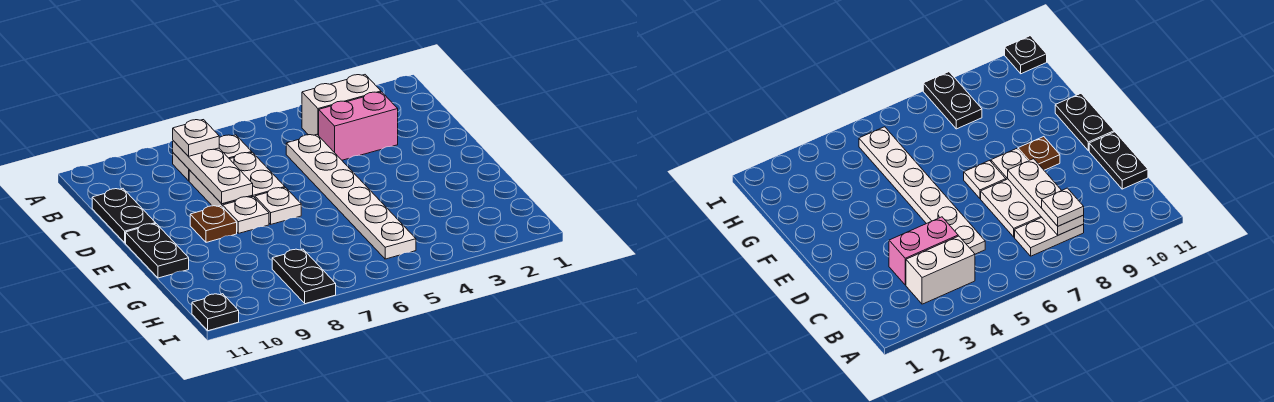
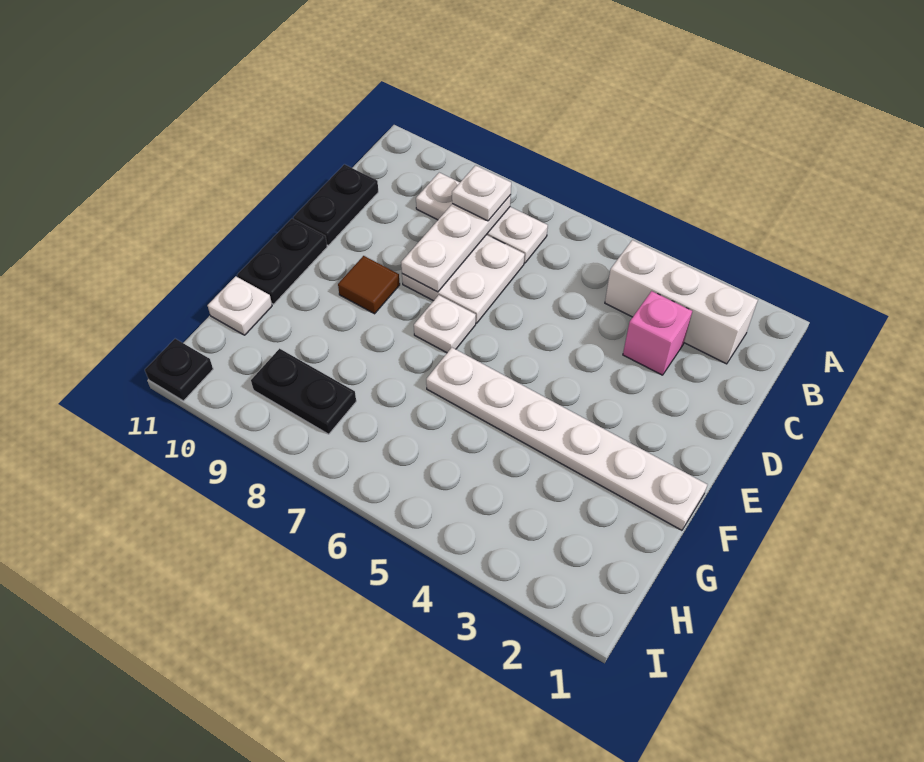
white brick B3:B4 level 1 -> white brick B2:B4 level 1
white plate B7:B8 level 1 -> white plate B7:B9 level 1
pink brick C3:C4 level 1 -> pink brick C3 level 1
white plate C5:H5 level 1 -> white plate F1:F6 level 1
white plate E8 level 1 -> white plate G11 level 1
brown plate E9 level 1 -> brown tile E9 level 1
black plate H8:I8 level 1 -> black plate H8:H9 level 1

